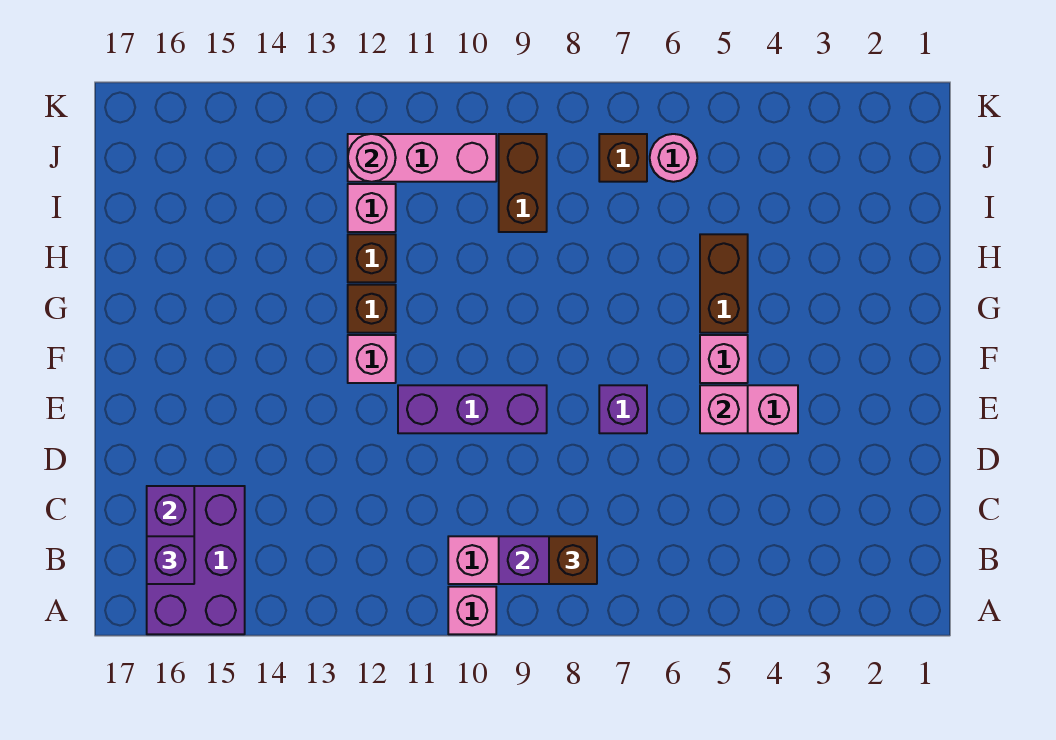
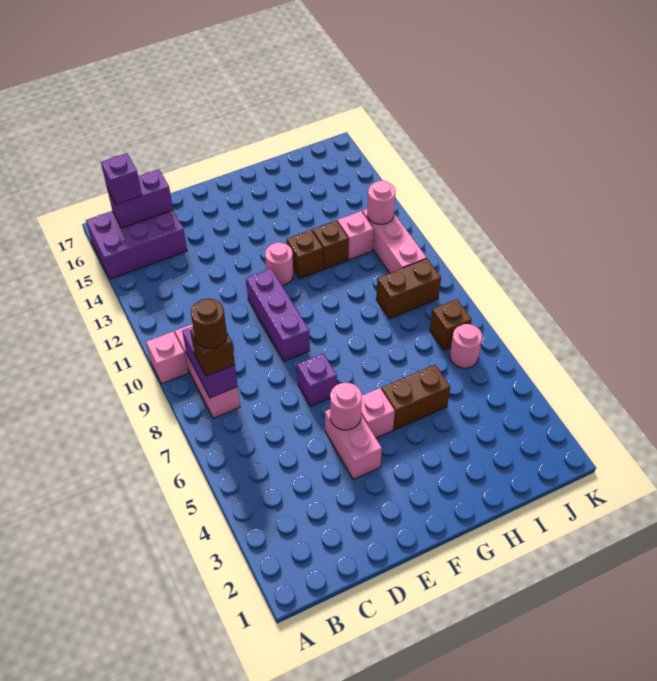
none -> brown round brick B8 level 4
pink brick E5 level 2 -> pink round brick E5 level 2
pink brick F12 level 1 -> pink round brick F12 level 1

